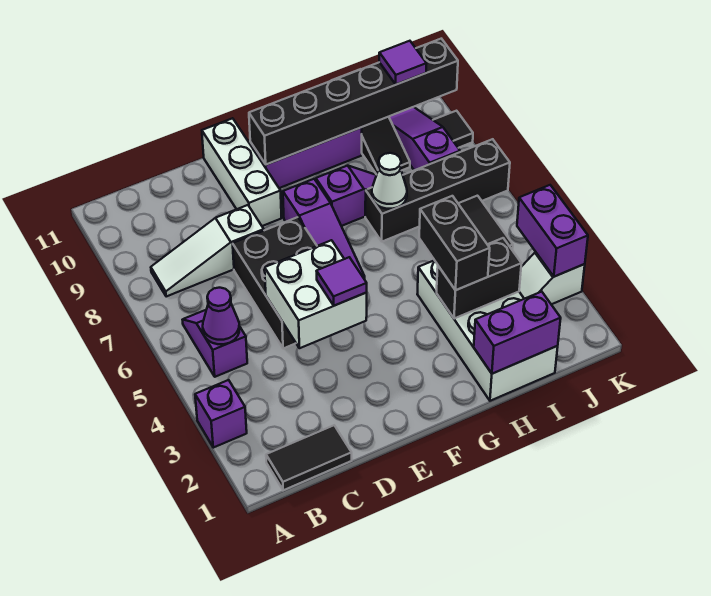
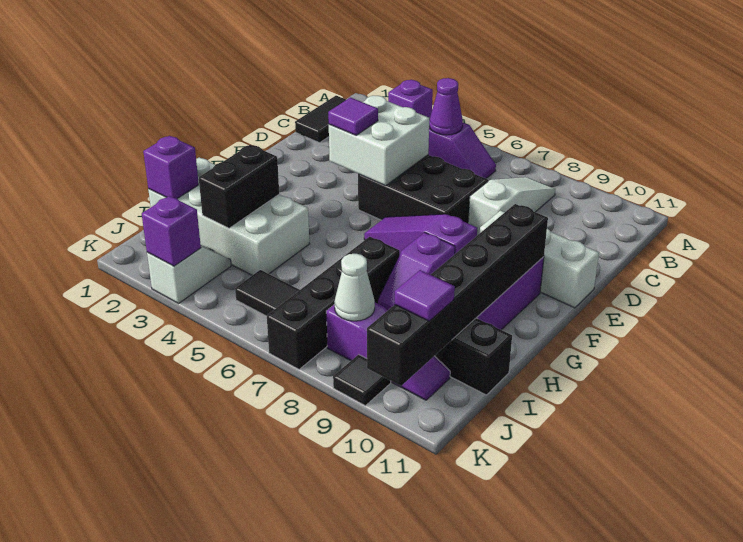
purple brick H1:I1 level 2 -> purple brick I1 level 2
black brick H3:H4 level 3 -> none
white cone H7 level 2 -> white cone J8 level 2
purple brick K3:K4 level 2 -> purple brick K3 level 2

